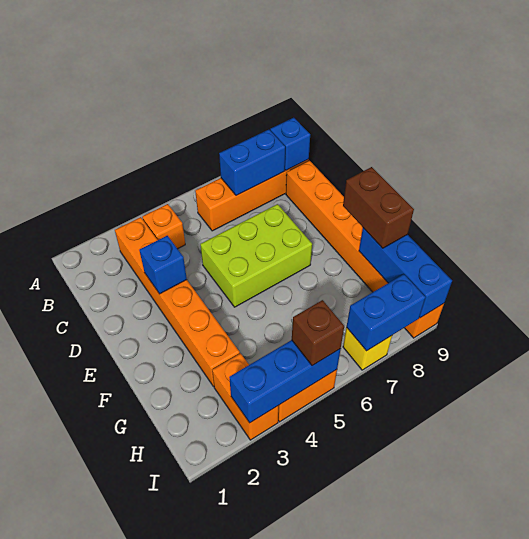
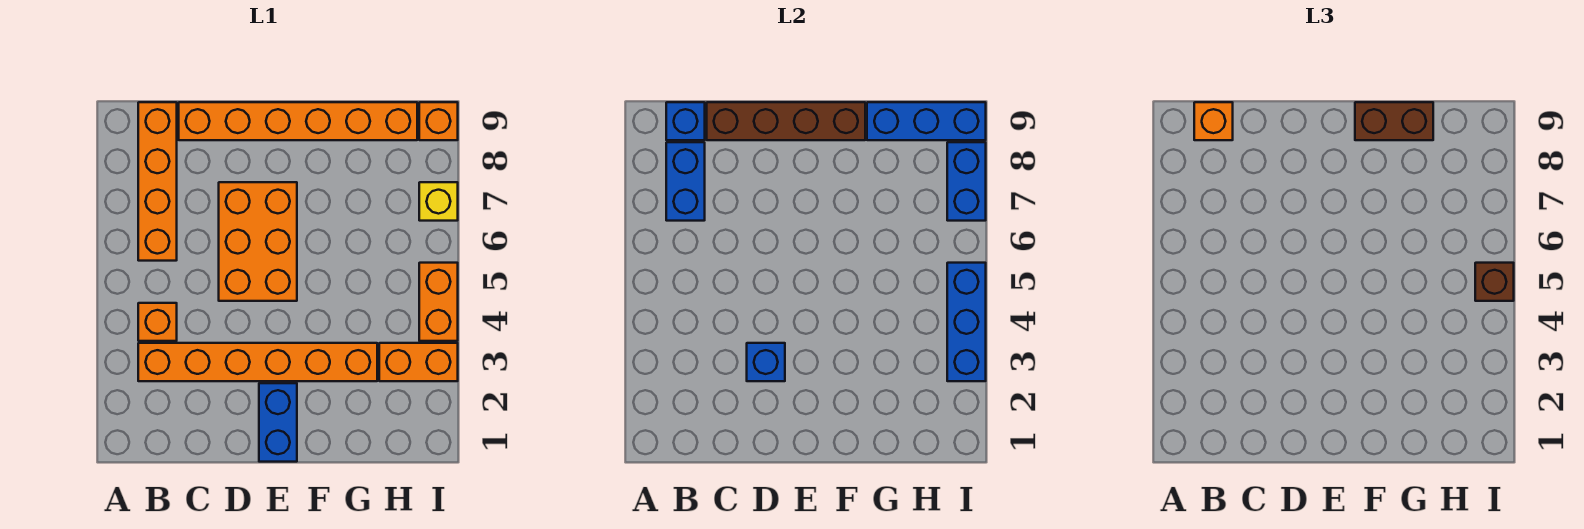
none -> orange brick B9 level 3
none -> brown brick C9:F9 level 2
lime brick D5:E7 level 1 -> orange brick D5:E7 level 1
none -> blue brick E1:E2 level 1

